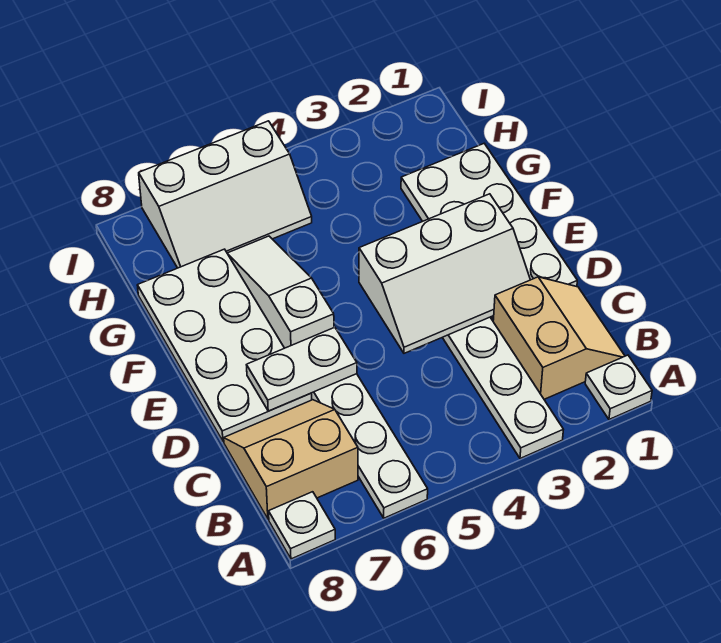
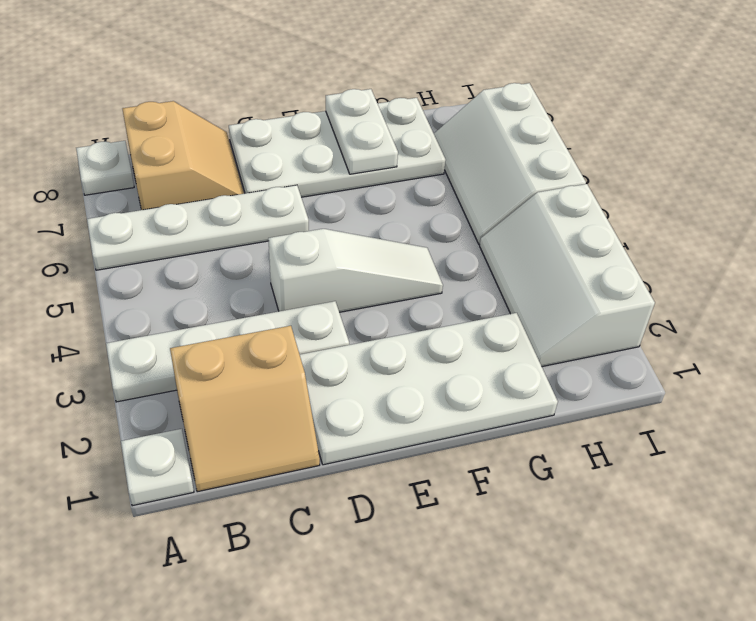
white slope D2:E4 level 2 top E -> white slope H2:I4 level 1 top I
white plate D6:D7 level 2 -> white plate F7:F8 level 2
white slope E6:G6 level 1 top E -> white slope D4:F4 level 1 top D

